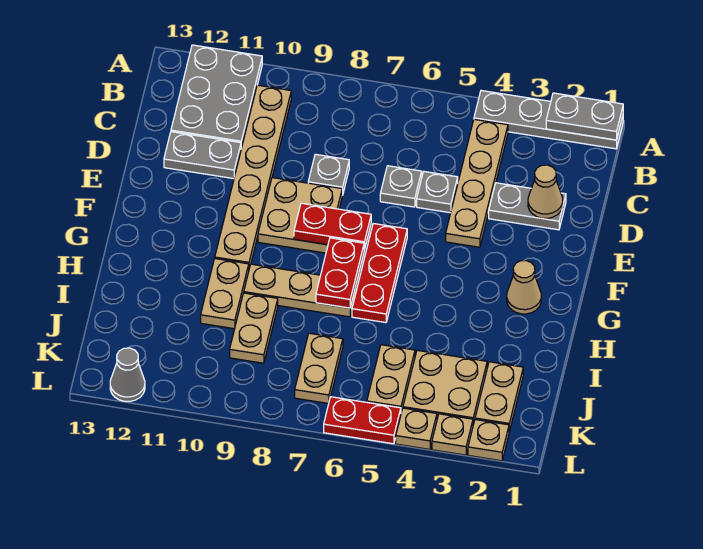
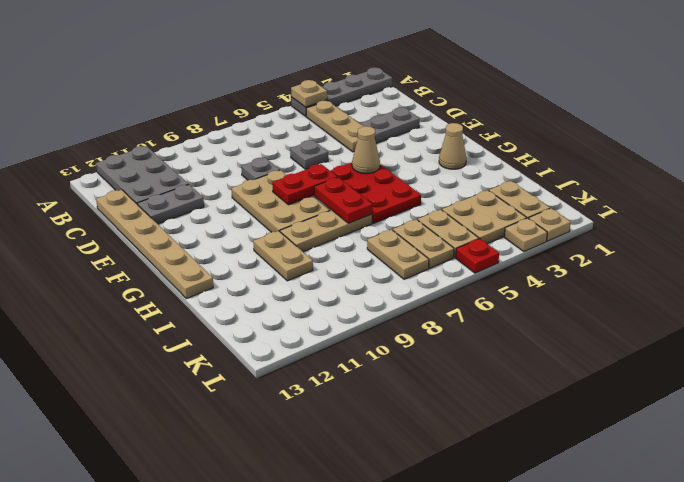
grey plate A1:A2 level 2 -> none
tan plate B4:E4 level 1 -> tan plate B4:D4 level 1
tan plate B10:G10 level 1 -> tan plate C13:H13 level 1
tan cone D2 level 2 -> tan cone F5 level 2
grey plate D5 level 1 -> none
tan plate E8:F9 level 1 -> tan plate E8:G9 level 1
red plate F6:H6 level 1 -> red plate F5:H6 level 1
tan plate I9:J9 level 1 -> tan plate J6:K6 level 1
tan plate L4 level 1 -> tan plate A4 level 2
red plate L5:L6 level 1 -> red plate L5 level 1
grey cone L12 level 1 -> none

